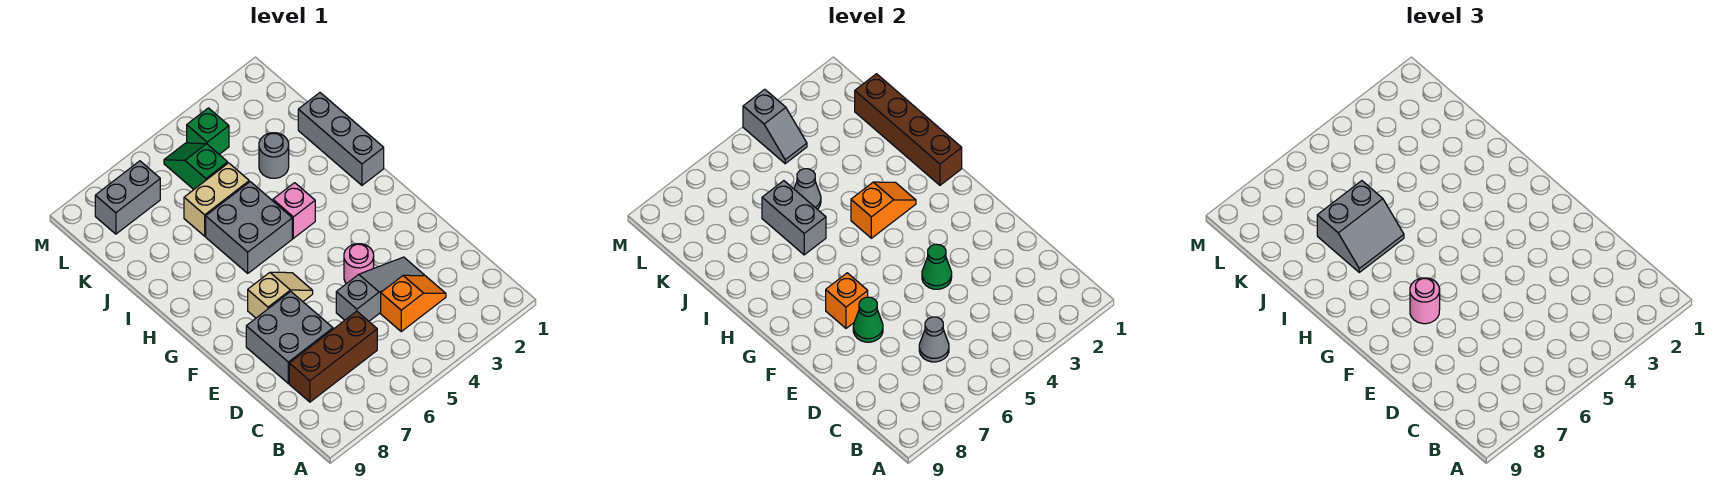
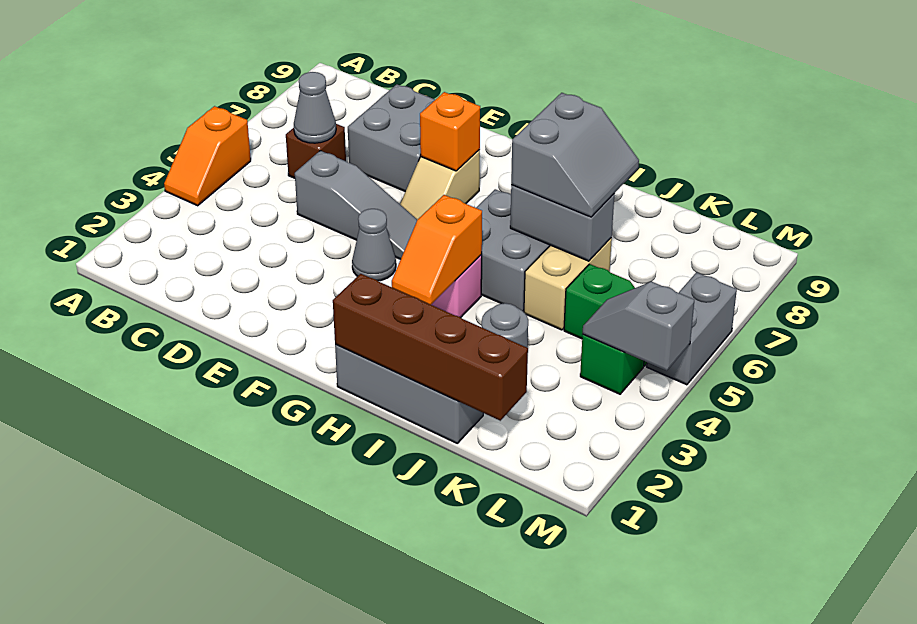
orange slope C3:C4 level 1 top 4 -> orange slope A4:A5 level 1 top 5
brown brick C6:C8 level 1 -> brown brick C6 level 1
grey slope D3:D5 level 1 top 5 -> grey slope D5:F5 level 1 top D
pink round brick E4 level 1 -> none
green cone E4 level 2 -> none
green cone E7 level 2 -> none
pink round brick F7 level 3 -> none
grey slope I6:J7 level 3 top J -> grey slope I6:J7 level 3 top I
grey cone J5 level 2 -> grey cone F4 level 1
grey brick L7:L8 level 1 -> grey brick M5:M6 level 1

